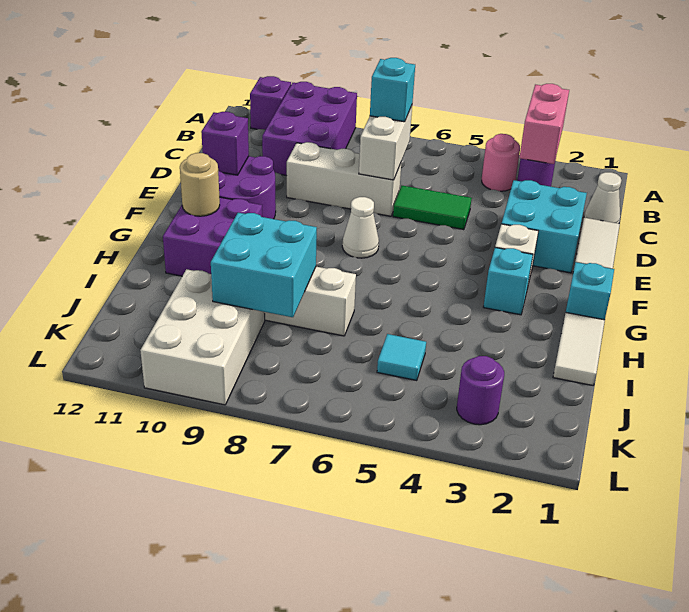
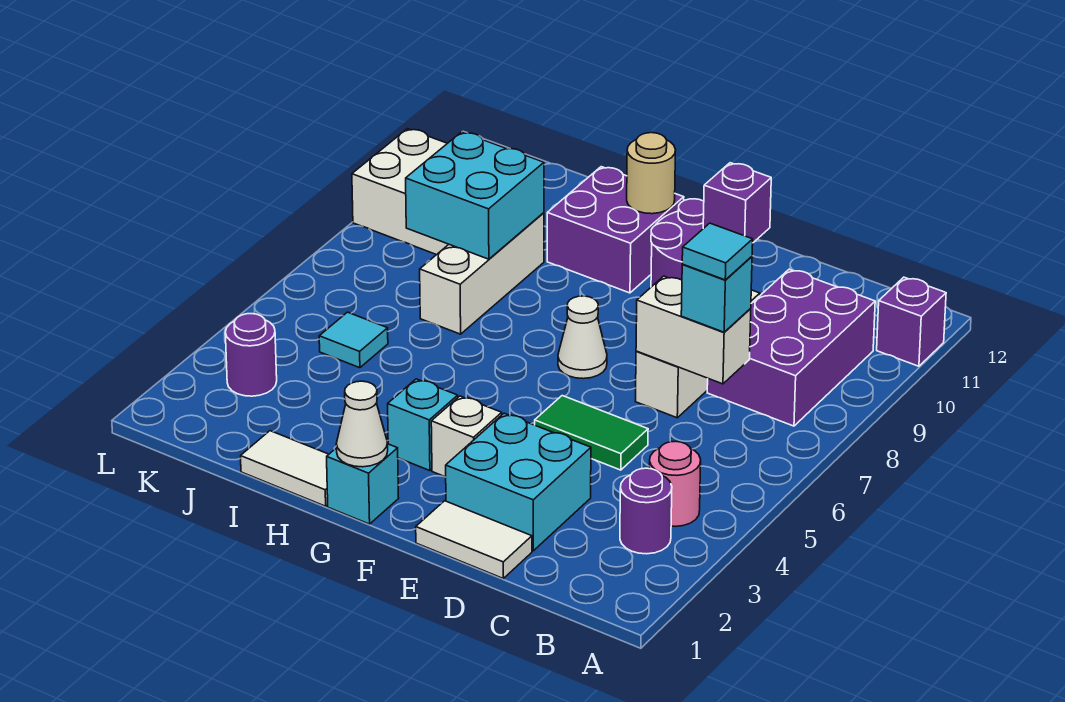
pink brick A3:B3 level 2 -> none
purple brick A9:C10 level 1 -> purple brick B8:C10 level 1
white cone C1 level 1 -> white cone G1 level 2
none -> cyan tile C7 level 4
green tile D5:D6 level 1 -> green tile D5:E5 level 1

